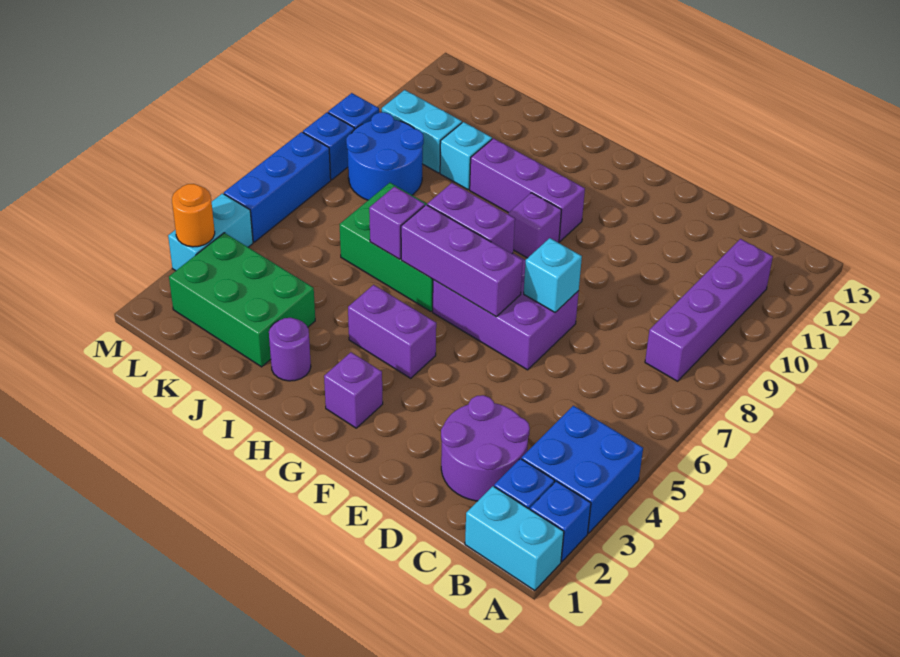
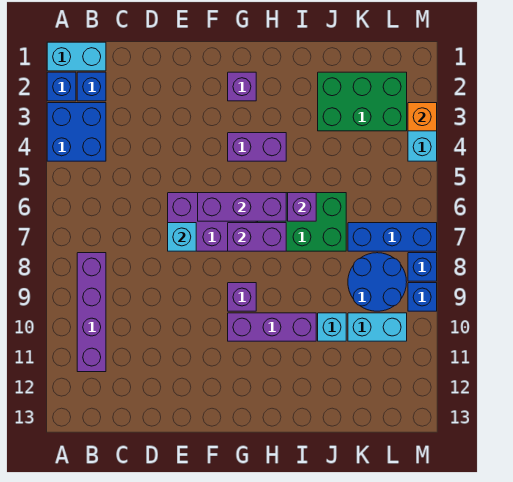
purple round brick C2:D3 level 1 -> none
purple round brick I2 level 1 -> none
orange round brick M3 level 2 -> orange brick M3 level 2
blue brick M5:M7 level 1 -> blue brick K7:M7 level 1

